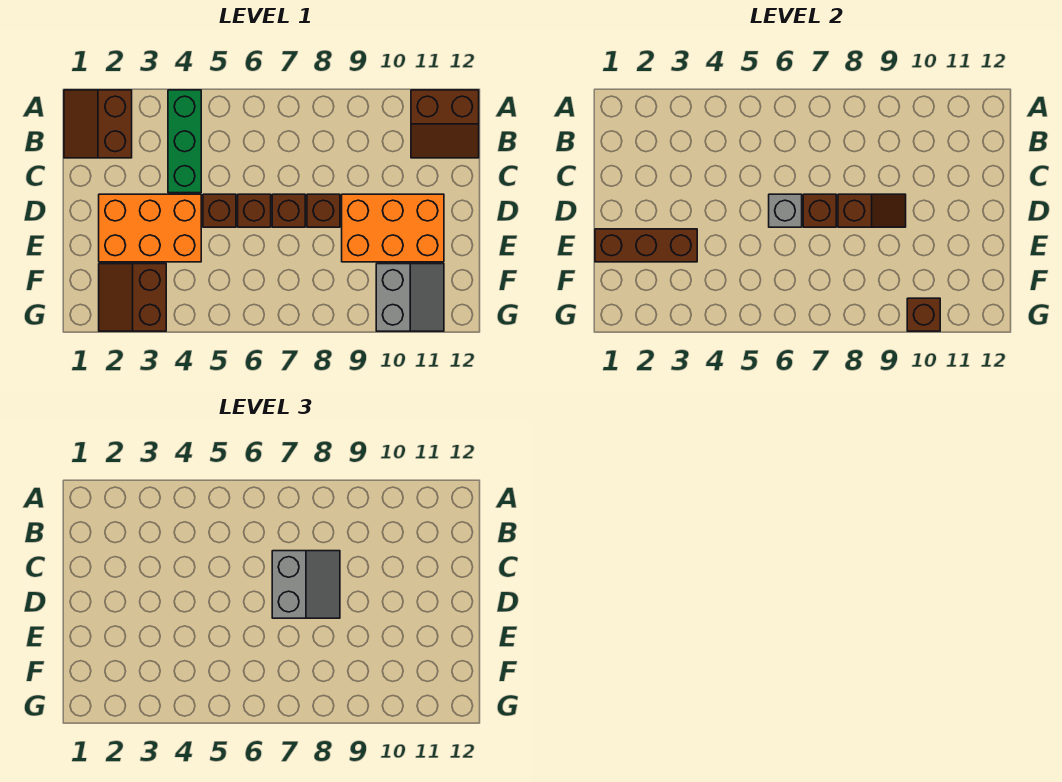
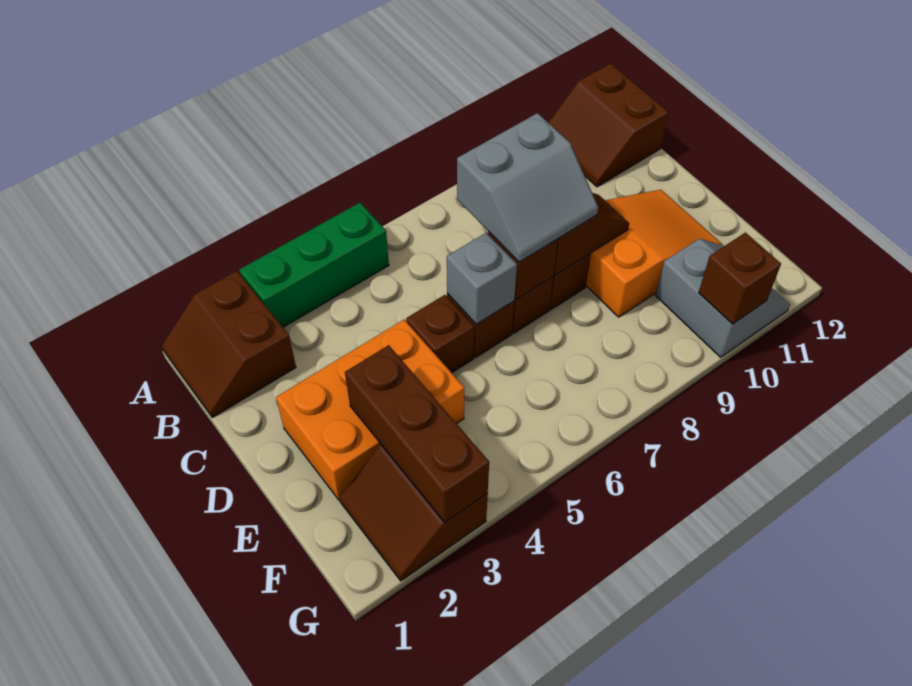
green brick A4:C4 level 1 -> green brick A3:A5 level 1
brown slope A11:B12 level 1 top A -> brown slope A11:B12 level 1 top 12
grey slope C7:D8 level 3 top 7 -> grey slope C7:D8 level 3 top C
orange brick D9:E11 level 1 -> orange slope D9:E11 level 1 top 9
brown brick E1:E3 level 2 -> brown brick E3:G3 level 2

